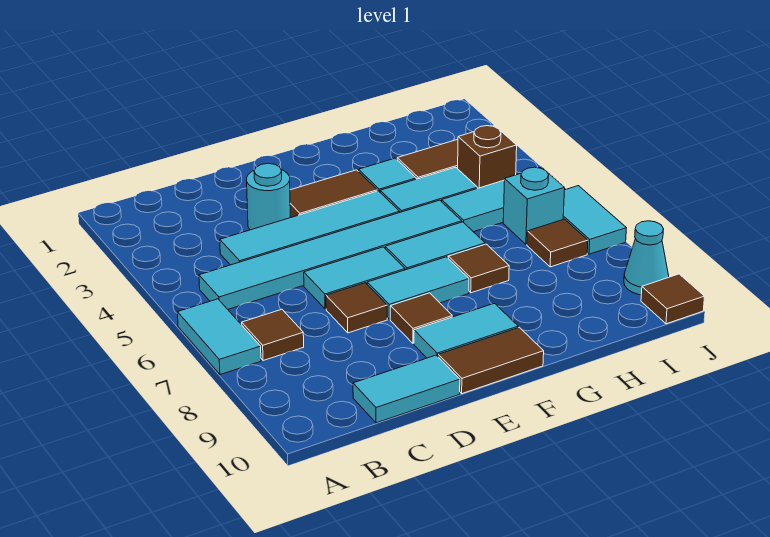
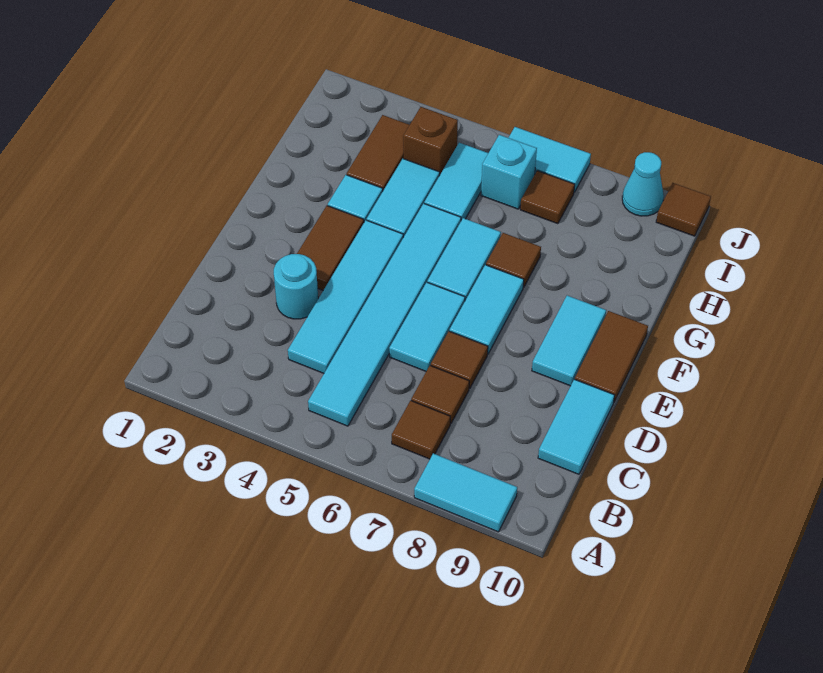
cyan tile A6:A7 level 1 -> cyan tile A8:A9 level 1
brown tile E8 level 1 -> brown tile C7 level 1

